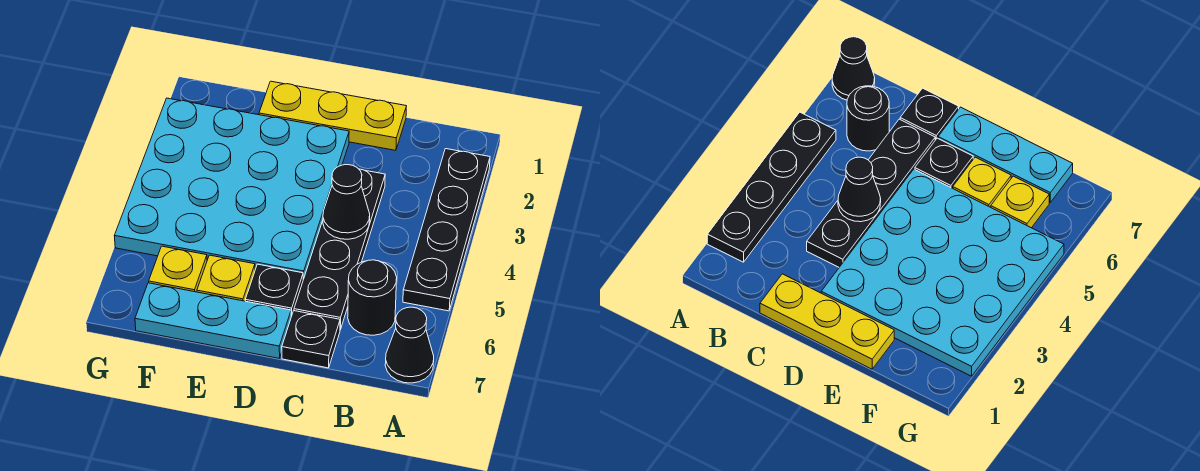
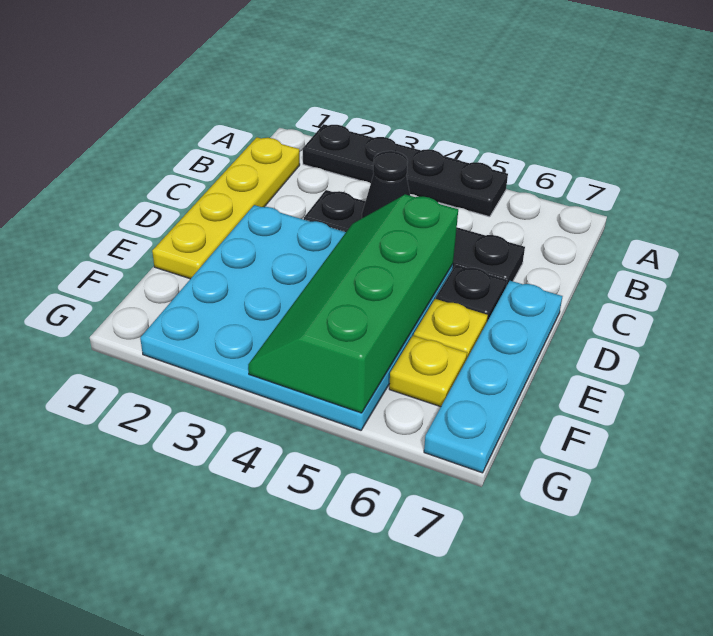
black cone A7 level 1 -> none
black round brick B6 level 1 -> none
yellow plate C1:E1 level 1 -> yellow plate B1:E1 level 1
black plate C7 level 1 -> none
none -> green slope D4:G5 level 2 top 5
cyan plate D7:F7 level 1 -> cyan plate D7:G7 level 1

